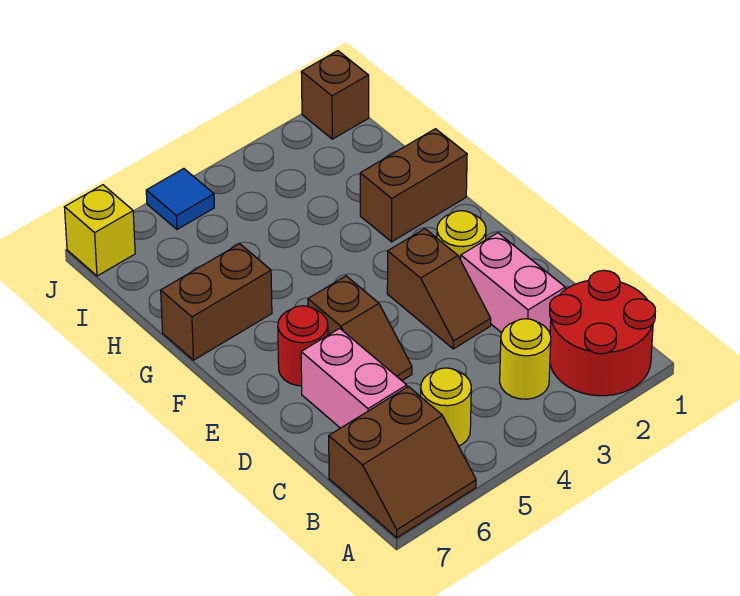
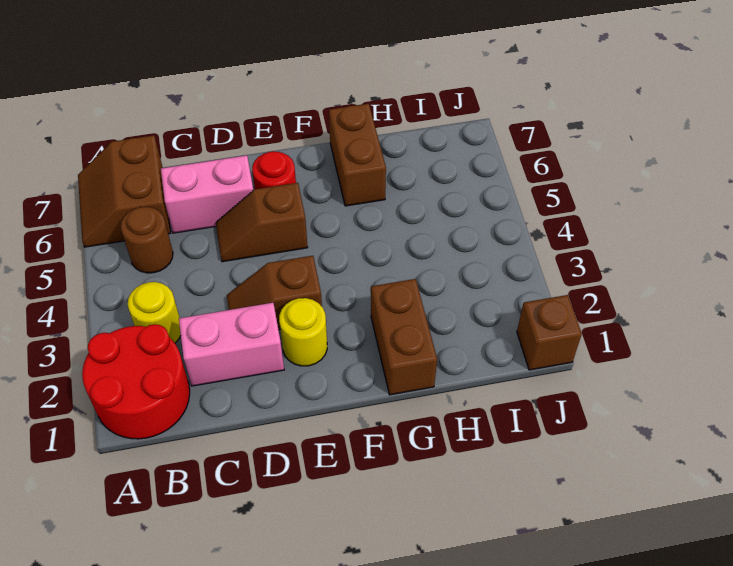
yellow round brick B5 level 1 -> brown round brick B5 level 1
blue tile J5 level 1 -> none
yellow brick J7 level 1 -> none

